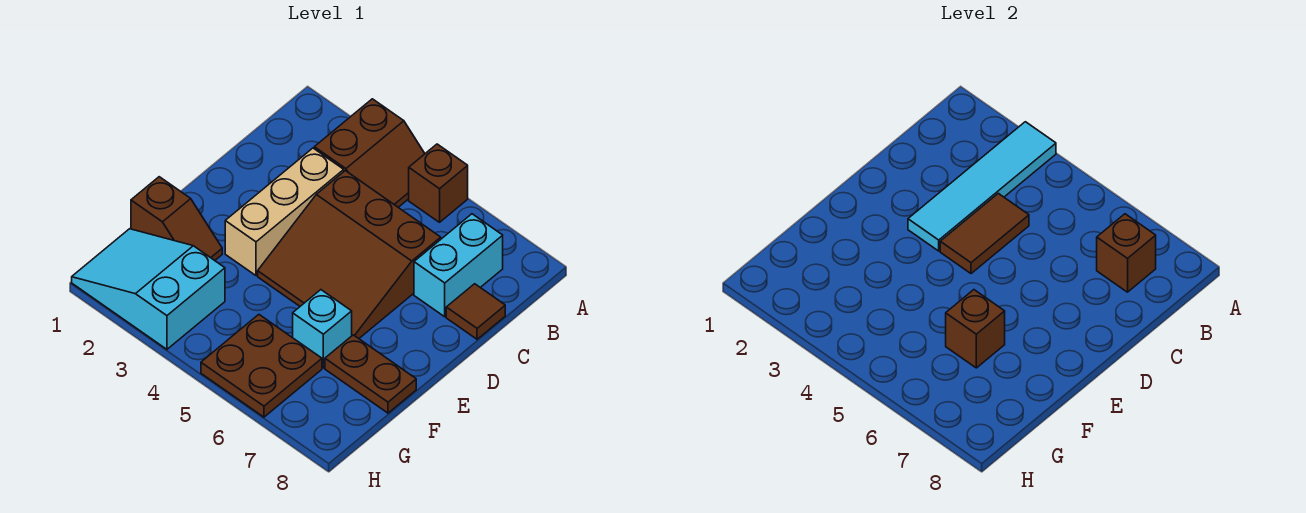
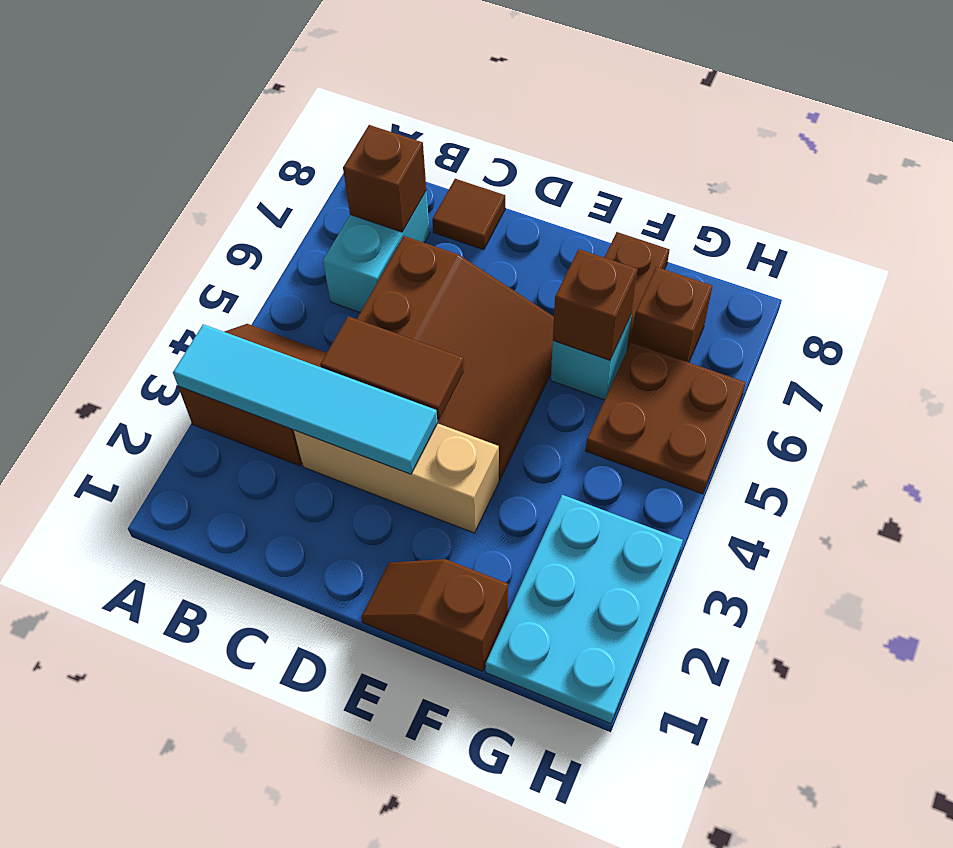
brown brick A5 level 1 -> brown brick G7 level 1
cyan brick B7:C7 level 1 -> cyan brick B6:B7 level 1
brown slope F1:F2 level 1 top 1 -> brown slope E1:F1 level 1 top F
cyan slope G1:H3 level 1 top 3 -> cyan plate G1:H3 level 1

